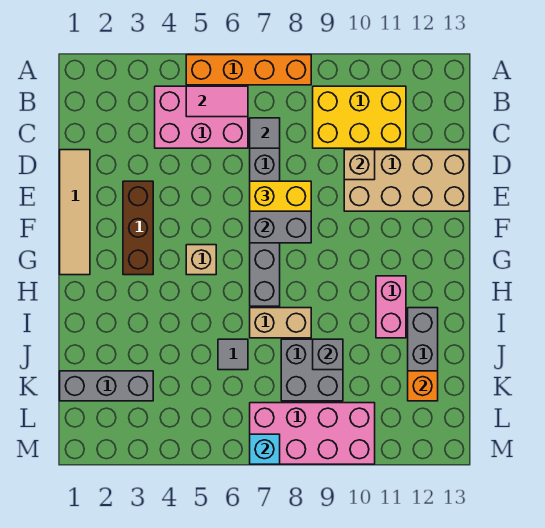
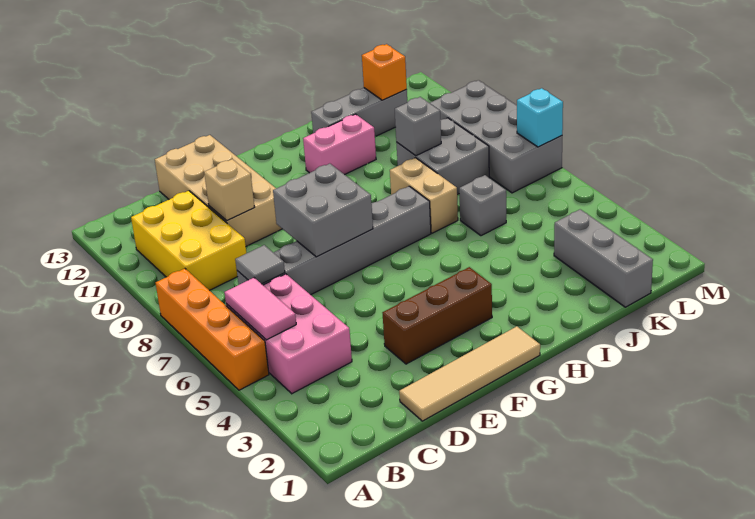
yellow brick E7:E8 level 3 -> none
tan brick G5 level 1 -> none
grey tile J6 level 1 -> grey brick J6 level 1
pink brick L7:M10 level 1 -> grey brick L7:M10 level 1

